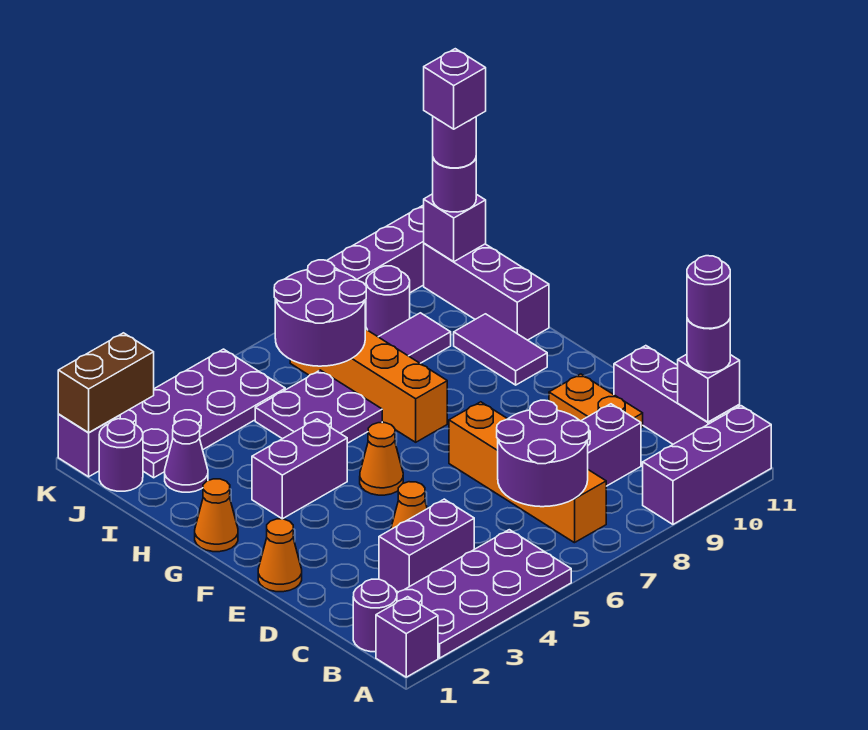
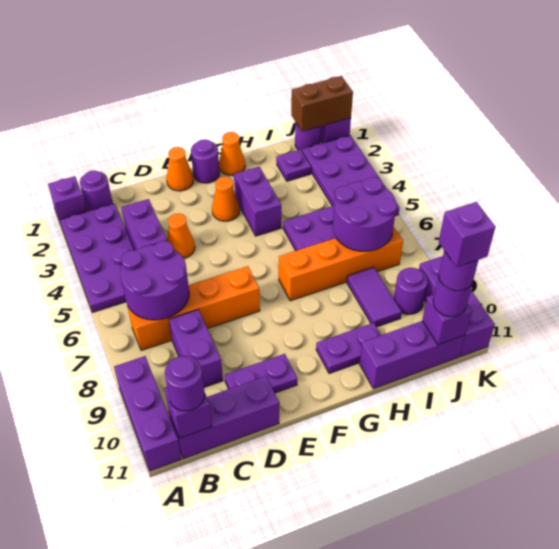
purple round brick B11 level 4 -> purple round brick F1 level 1
orange plate D10:E10 level 1 -> purple plate D10:E10 level 1
orange cone F5 level 1 -> orange cone F3 level 1
purple tile G10:H10 level 1 -> purple plate G10:H10 level 1
purple cone I2 level 1 -> purple plate I2 level 1
brown brick K1:K2 level 2 -> brown brick J1:K1 level 2

